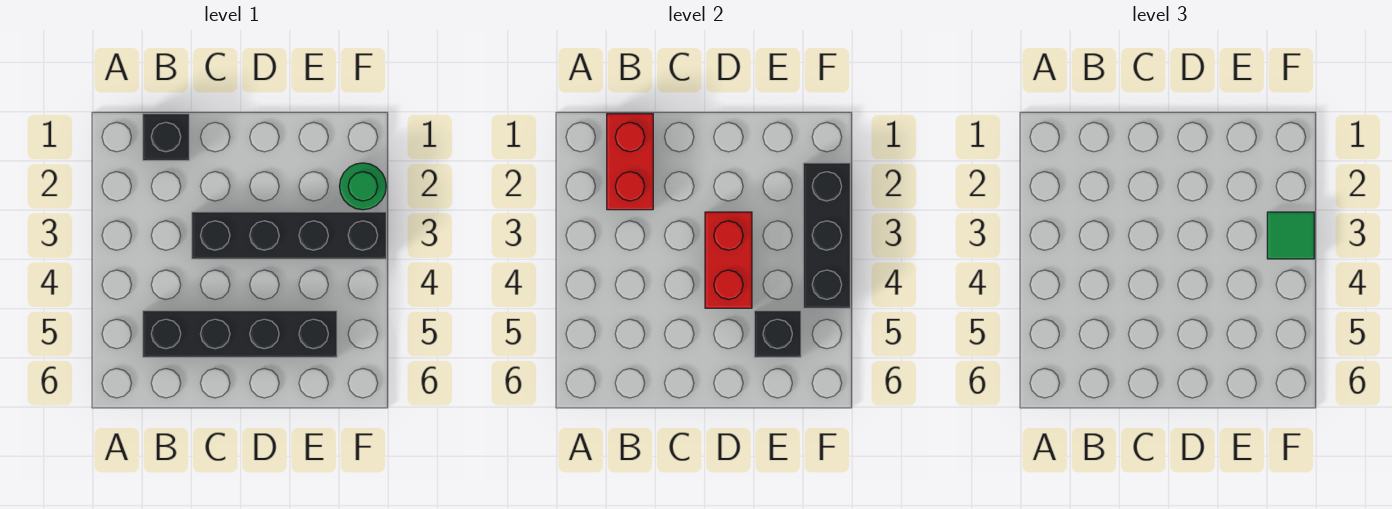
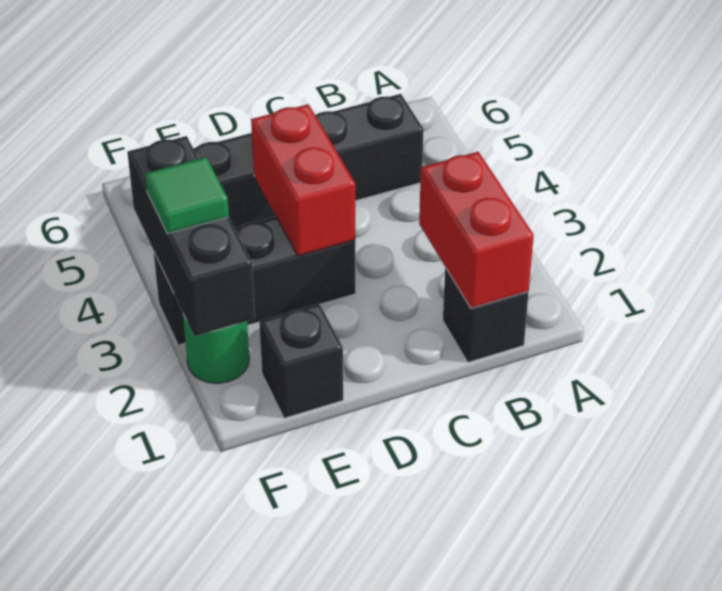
black brick C3:F3 level 1 -> black brick D3:F3 level 1
black brick E5 level 2 -> black brick E1 level 1

